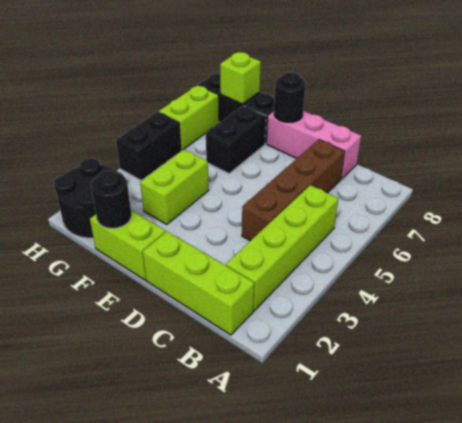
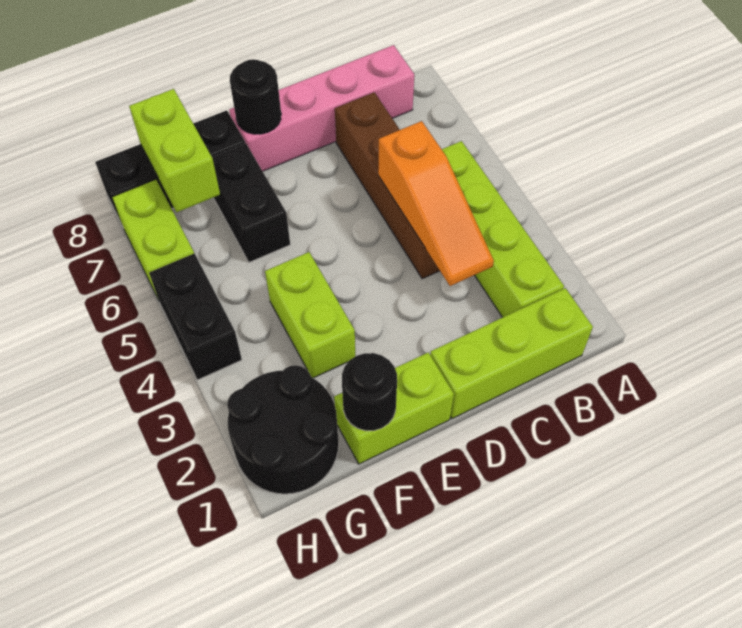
none -> orange slope C3:C5 level 2 top 5
pink brick C8:E8 level 1 -> pink brick B8:E8 level 1
lime brick G8 level 2 -> lime brick G7:G8 level 2

